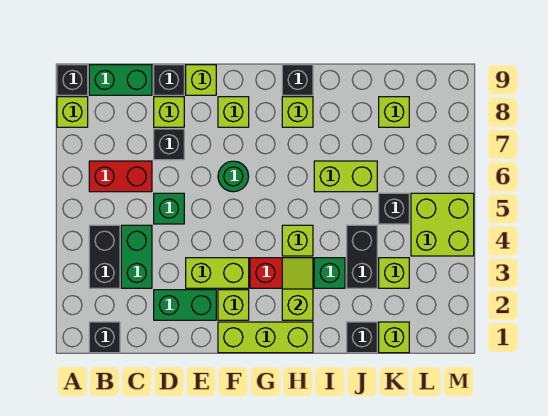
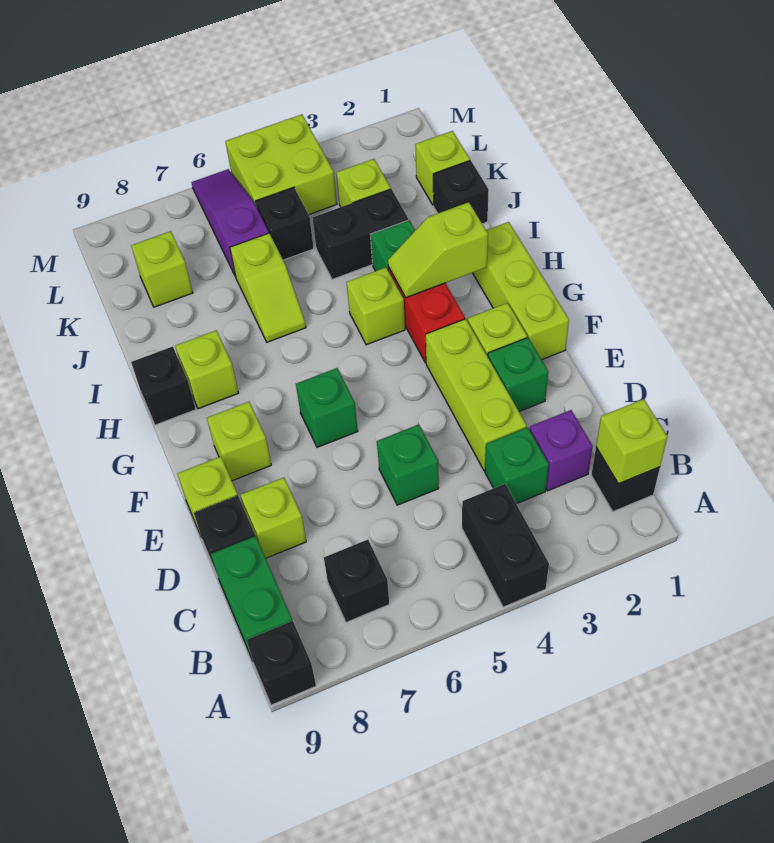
lime brick A8 level 1 -> lime brick B1 level 2
black brick B3:B4 level 1 -> black brick A4:B4 level 1
red brick B6:C6 level 1 -> none
none -> purple brick C2 level 1
green brick C3:C4 level 1 -> green brick C3 level 1
green brick D2:E2 level 1 -> green brick E2 level 1
black brick D7 level 1 -> black brick B7 level 1
lime brick E3:F3 level 1 -> lime brick D3:F3 level 1
green round brick F6 level 1 -> green brick F6 level 1
lime brick I6:J6 level 1 -> lime slope I6:J6 level 1 top J
none -> purple slope K6:M6 level 1 top K

